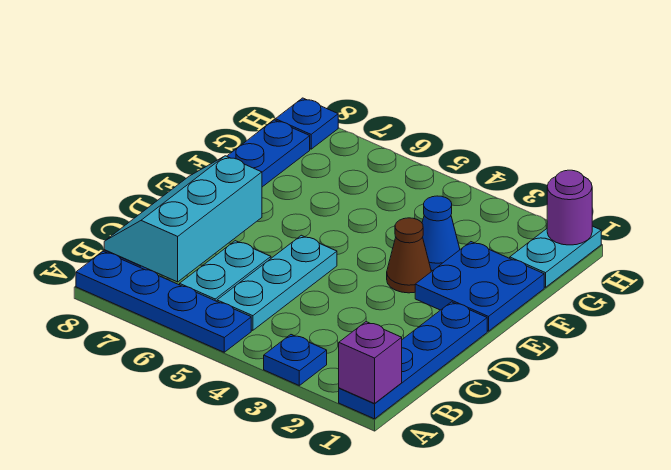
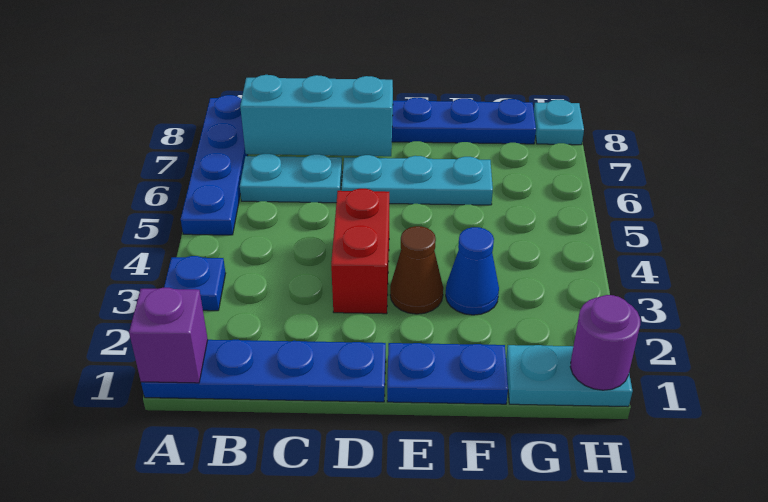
cyan plate B5:D5 level 1 -> cyan plate D6:F6 level 1
none -> red brick D3:D4 level 1
blue plate E1:F2 level 1 -> blue plate E1:F1 level 1
blue plate H8 level 1 -> cyan plate H8 level 1

